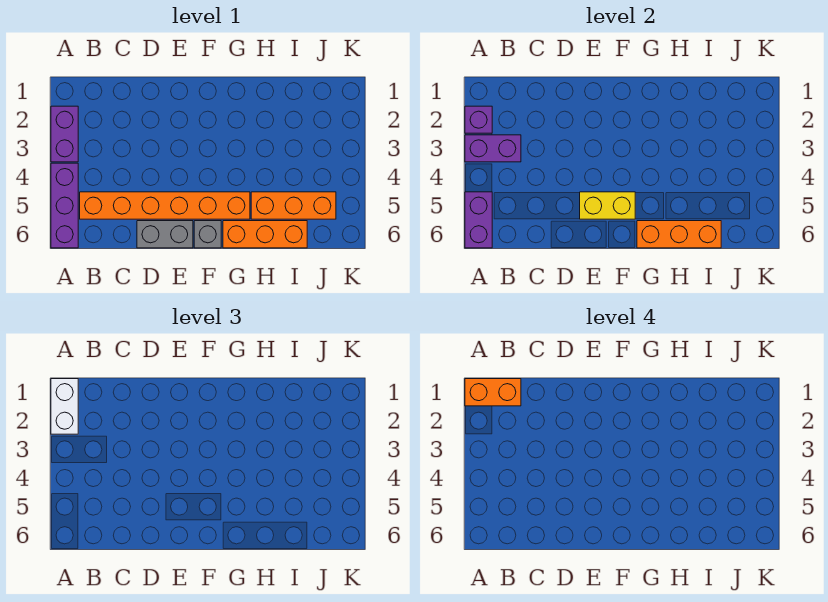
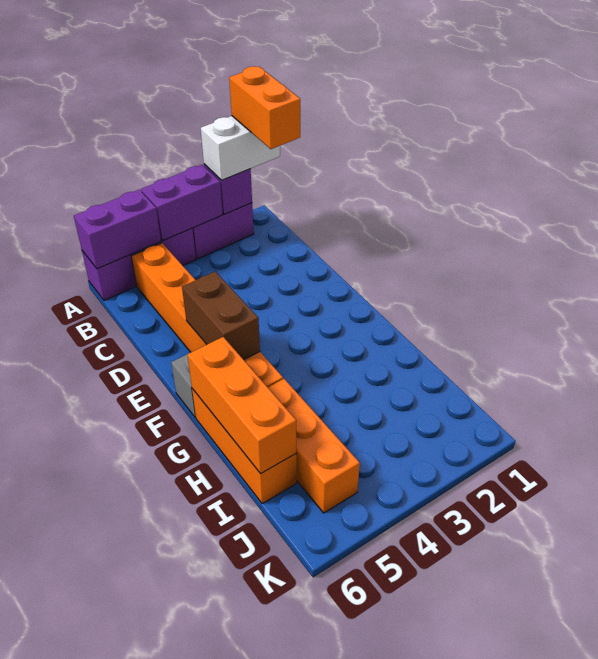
purple brick A3:B3 level 2 -> purple brick A3:A4 level 2
grey brick D6:E6 level 1 -> none
yellow brick E5:F5 level 2 -> brown brick E5:F5 level 2

